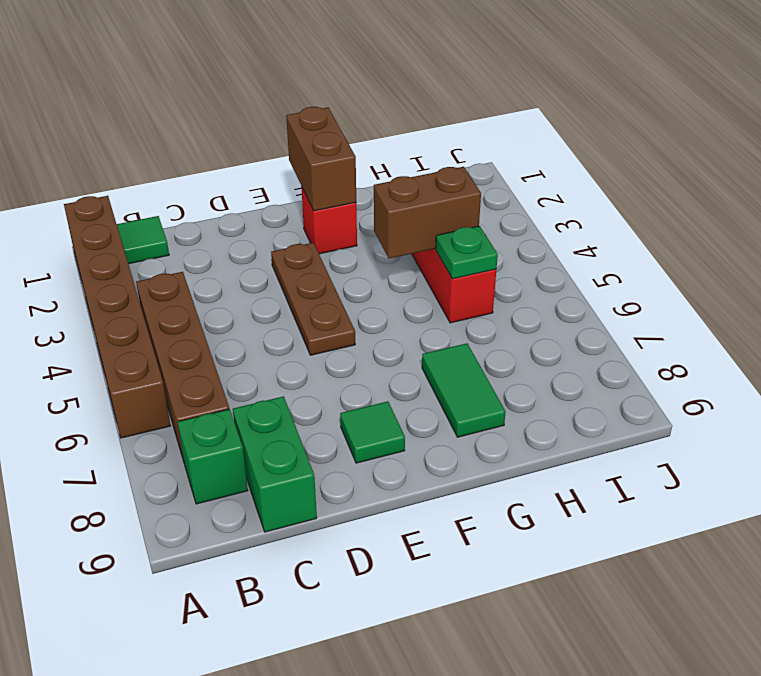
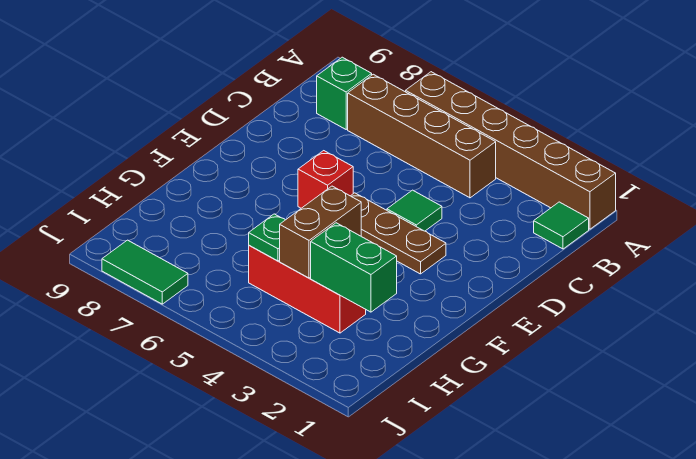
green brick C8:C9 level 1 -> green brick H2:H3 level 2
green tile E8 level 1 -> green tile D4 level 1
brown brick F1:F2 level 2 -> none
red brick F2 level 1 -> red brick E6 level 1
green tile G7:G8 level 1 -> green tile J7:J8 level 1

